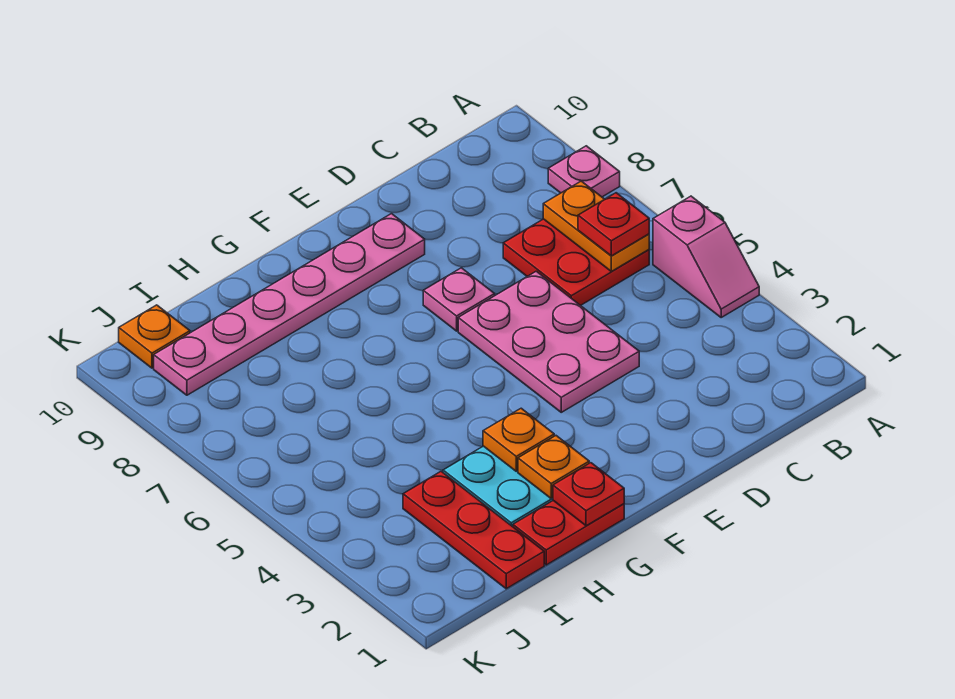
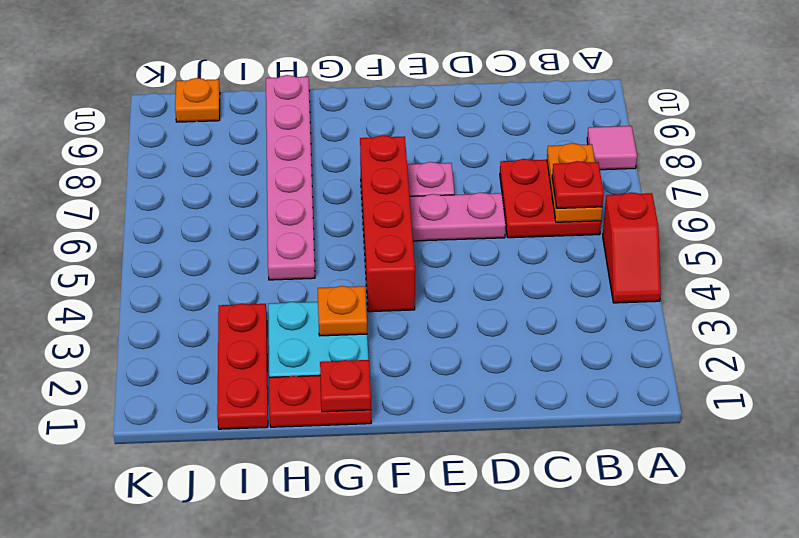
pink slope A4:A5 level 1 top 5 -> red slope A4:A5 level 1 top 5
pink plate A8 level 1 -> pink tile A8 level 1
pink plate D4:E6 level 1 -> pink plate D6:E6 level 1
pink plate E9:J9 level 1 -> pink plate H5:H10 level 1
none -> red brick F4:F7 level 1
orange plate G2 level 2 -> none

